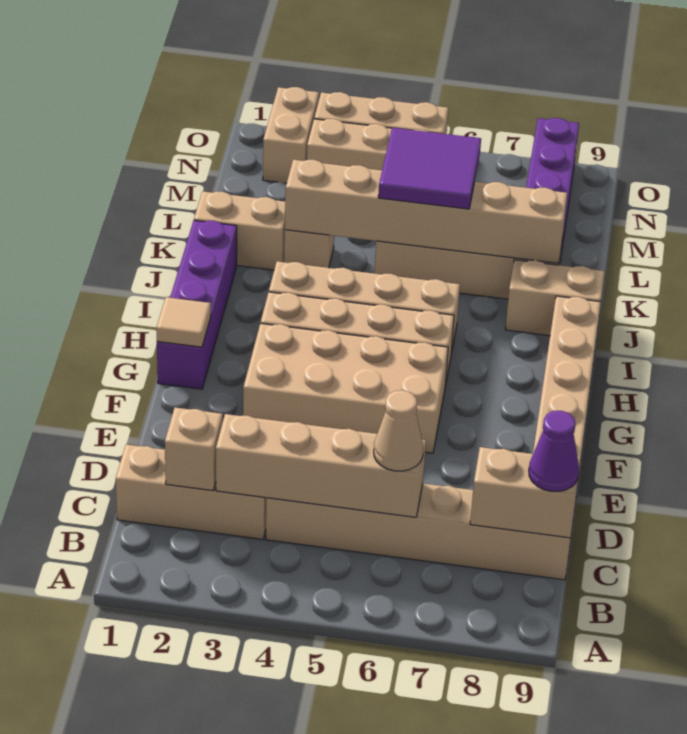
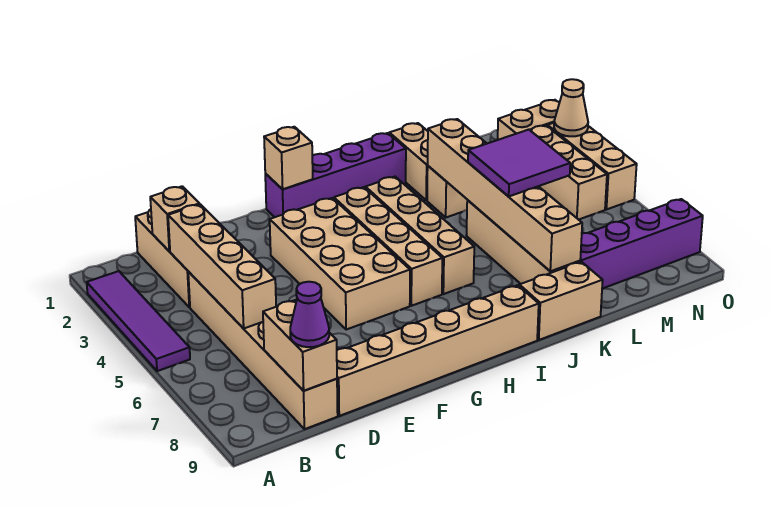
none -> purple tile A2:A5 level 1
tan cone C6 level 3 -> tan cone O3 level 2
tan tile G1 level 2 -> tan brick G1 level 2
tan brick J8:J9 level 1 -> tan brick J9:K9 level 1

